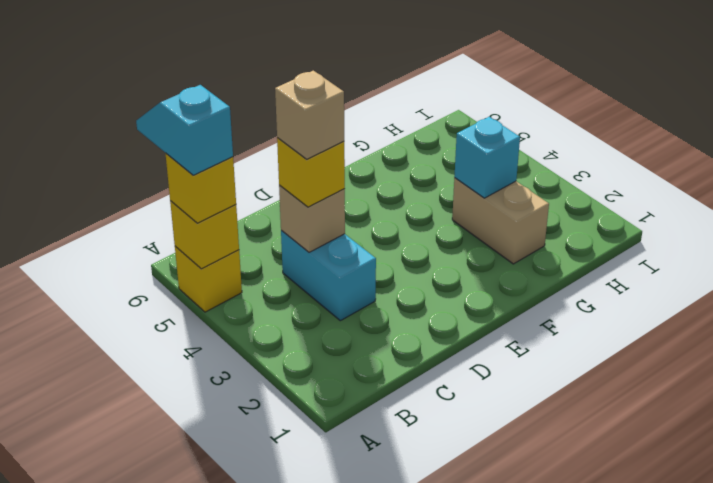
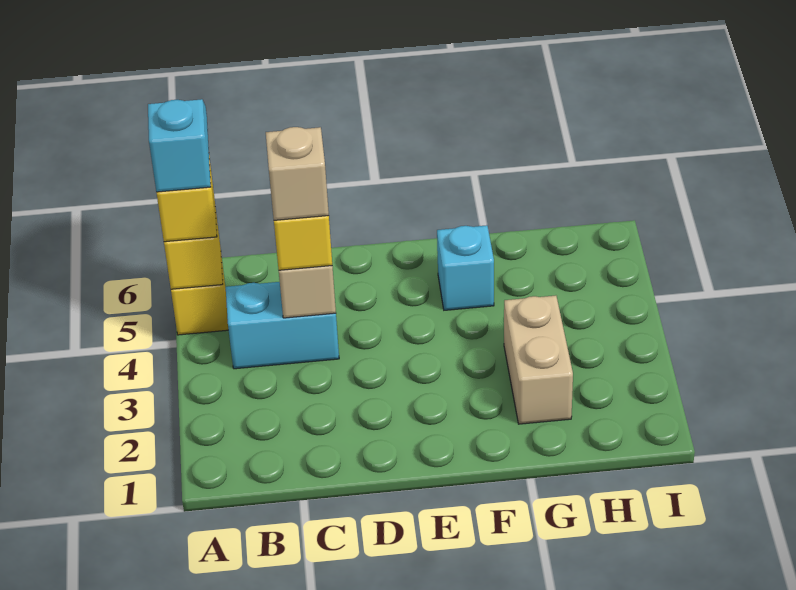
cyan brick C3:C4 level 1 -> cyan brick B4:C4 level 1
cyan brick G3 level 2 -> cyan brick F5 level 1

